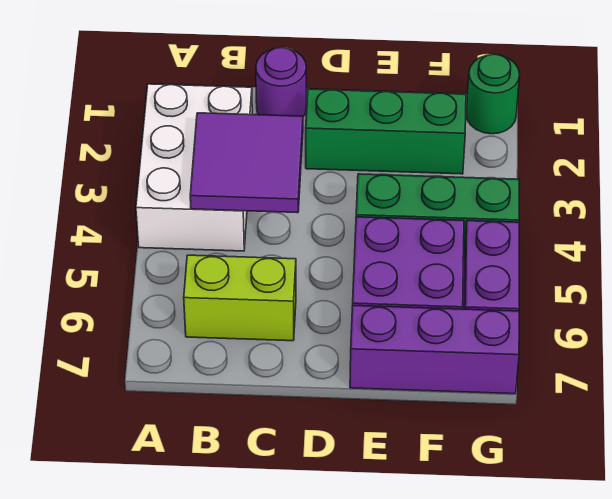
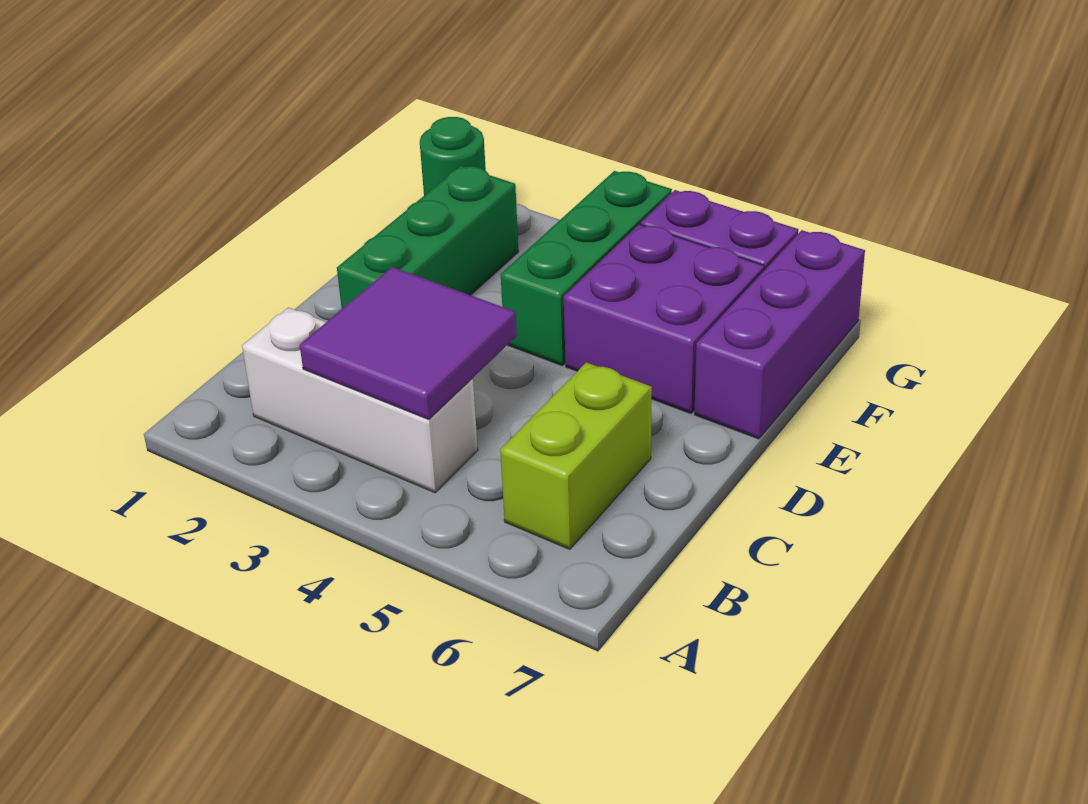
white brick A2:B4 level 1 -> white brick B2:B4 level 1
purple round brick C1 level 1 -> none

